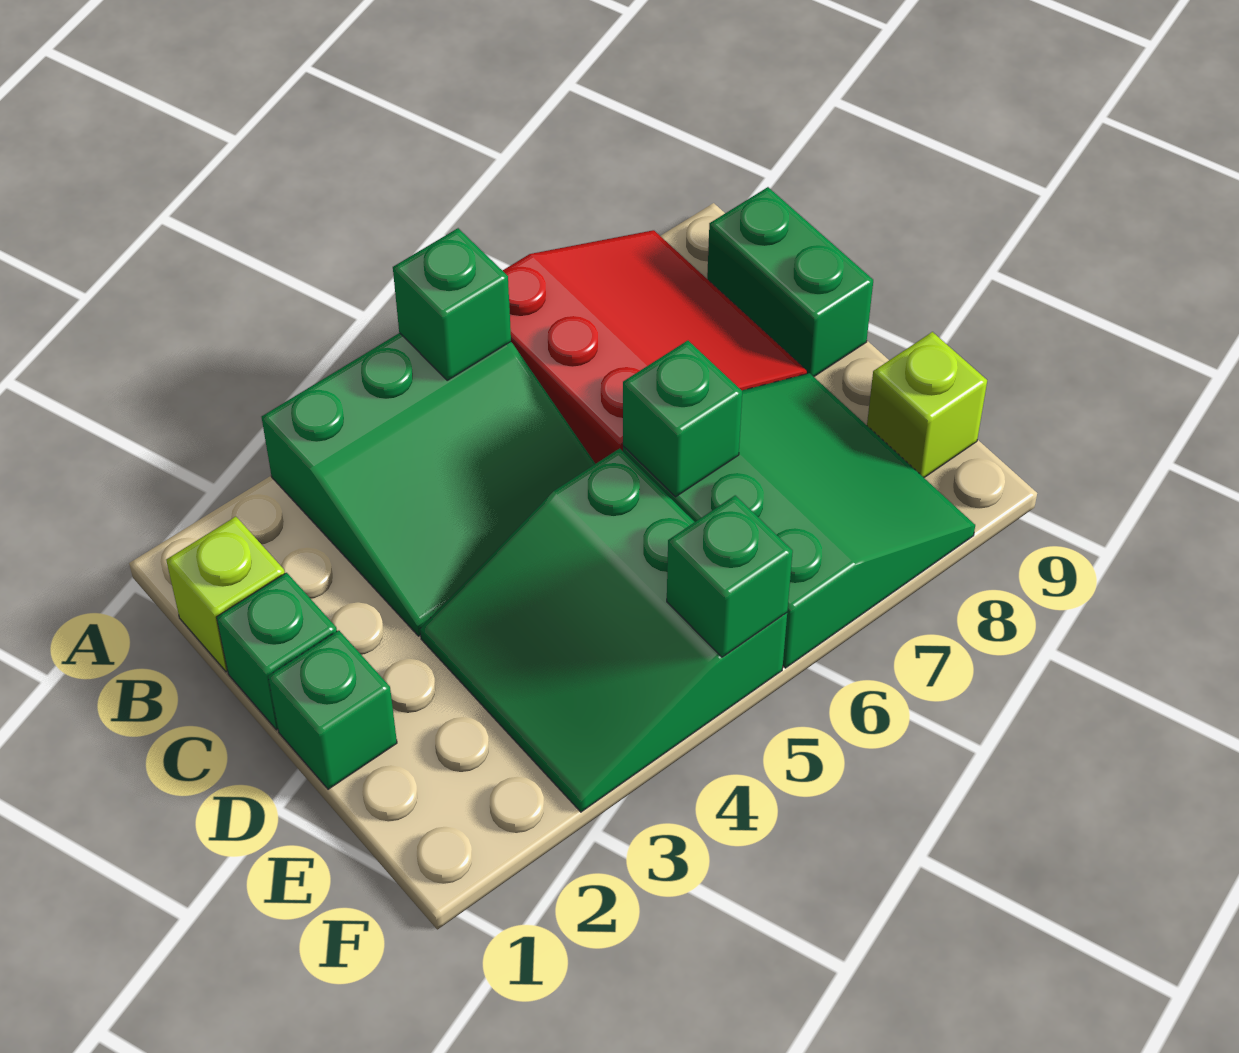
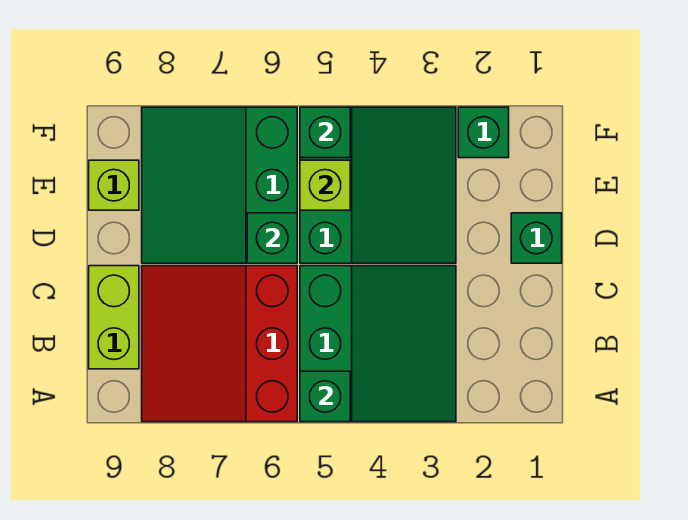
green slope A3:C5 level 1 top A -> green slope A3:C5 level 1 top 5
lime brick B1 level 1 -> lime brick E5 level 2
green brick B9:C9 level 1 -> lime brick B9:C9 level 1
green brick C1 level 1 -> green brick F2 level 1

